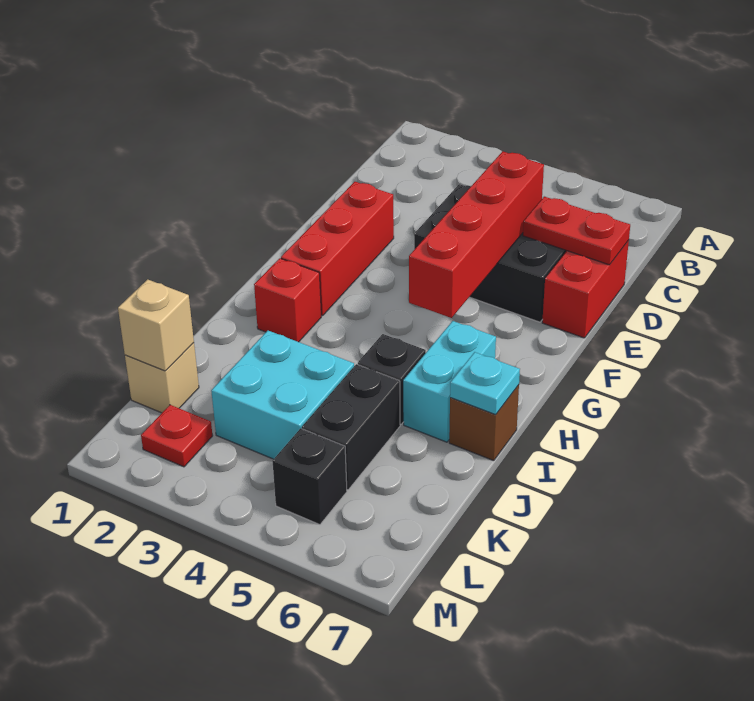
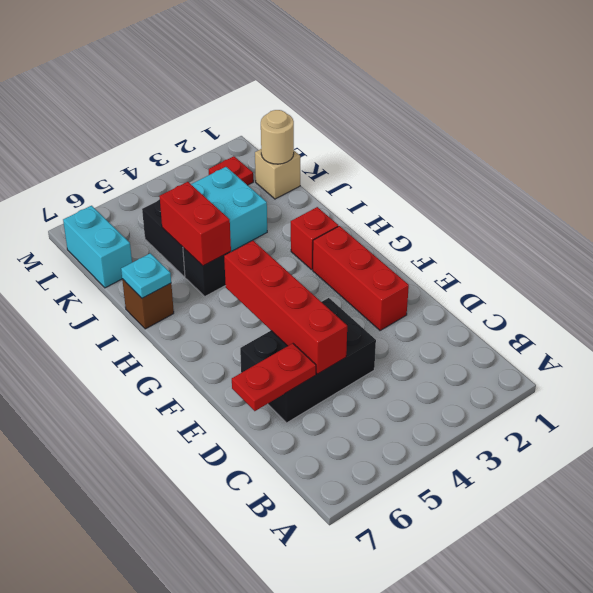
red brick D7:E7 level 1 -> red brick I5:J5 level 2
cyan brick H6:I6 level 1 -> cyan brick K7:L7 level 1
tan brick K1 level 2 -> tan round brick K1 level 2
black brick L5 level 1 -> none

